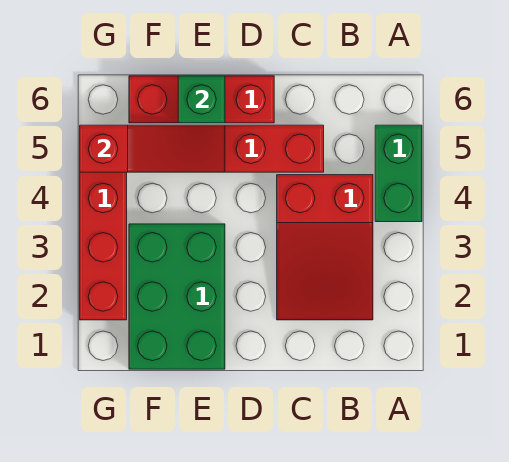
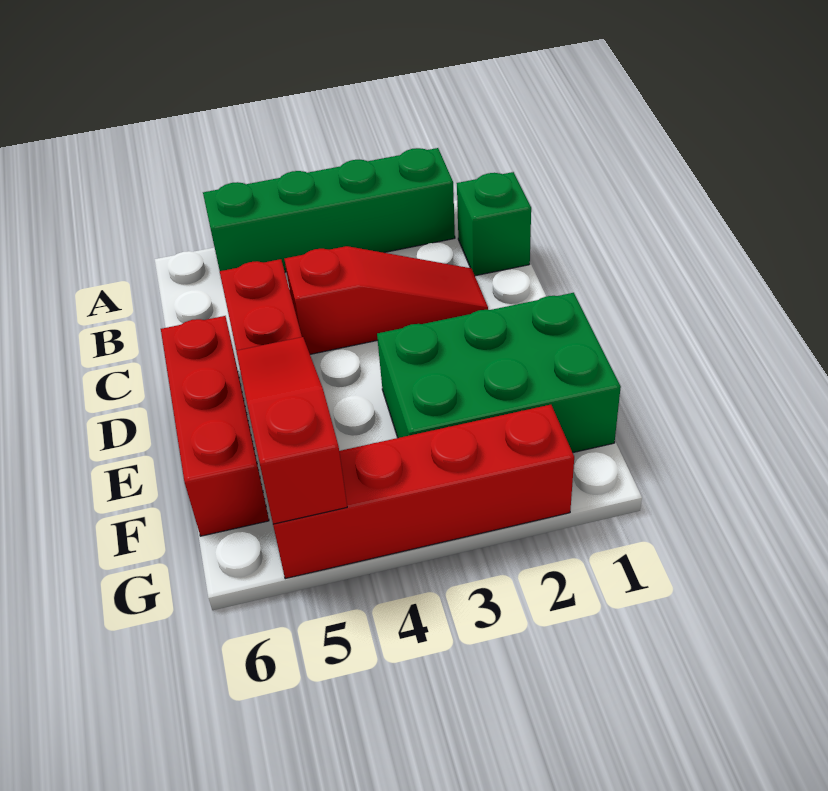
green brick A4:A5 level 1 -> green brick A2:A5 level 1
red slope B2:C4 level 1 top 4 -> red slope C2:C4 level 1 top 4
green brick E6 level 2 -> green brick B1 level 1

